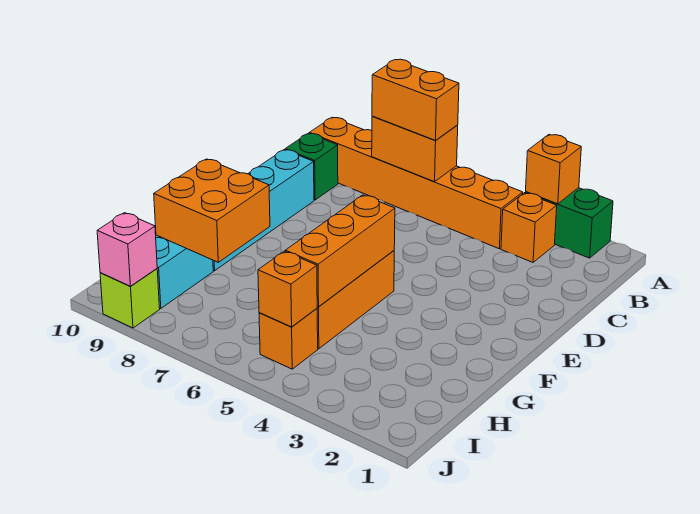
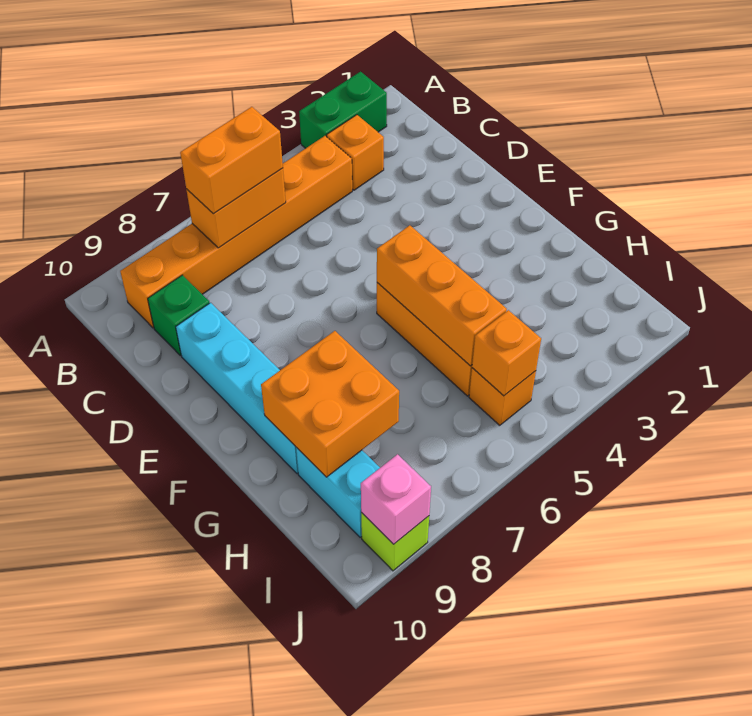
orange brick A3 level 2 -> none

